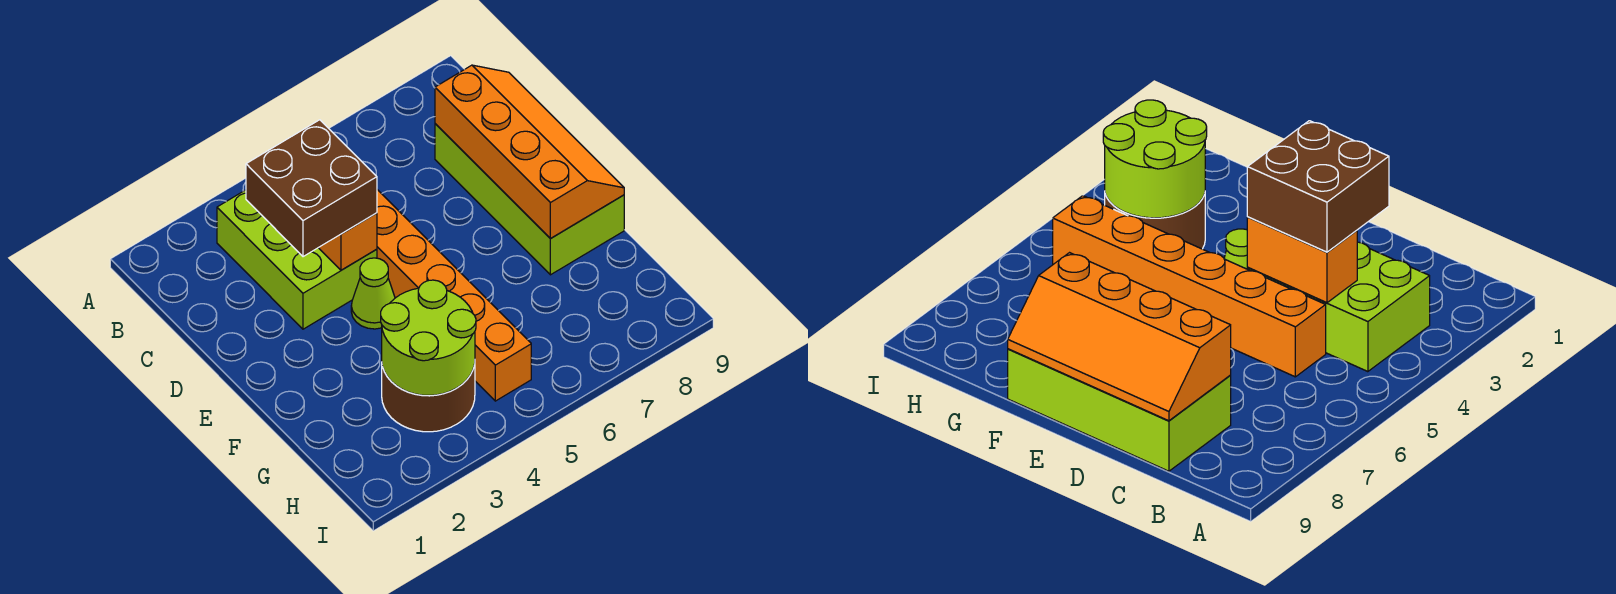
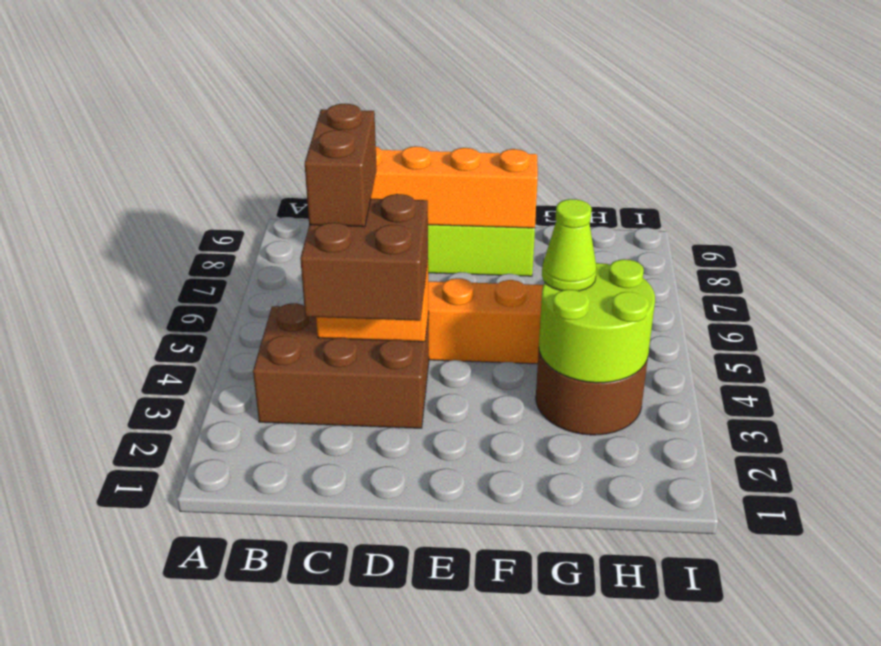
lime brick B3:D4 level 1 -> brown brick B3:D4 level 1
none -> brown brick C4:C5 level 4
lime cone E4 level 1 -> lime cone G4 level 3

